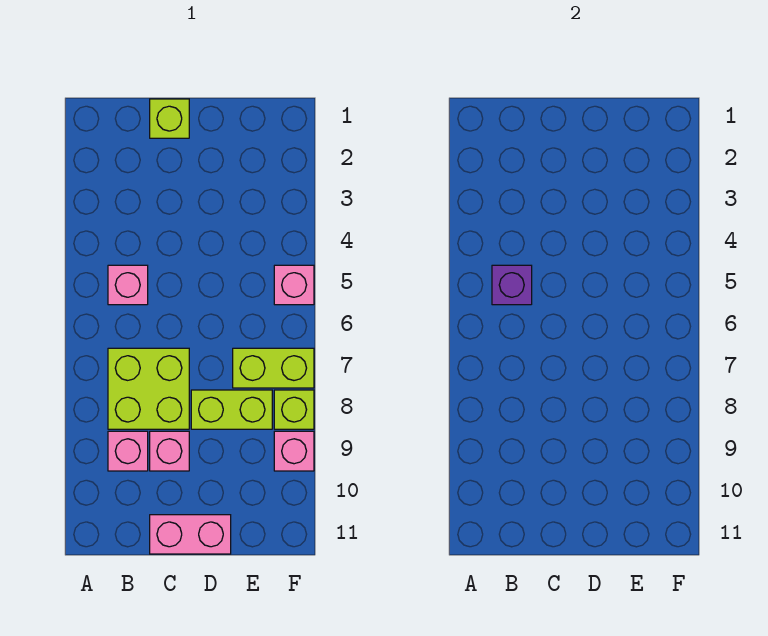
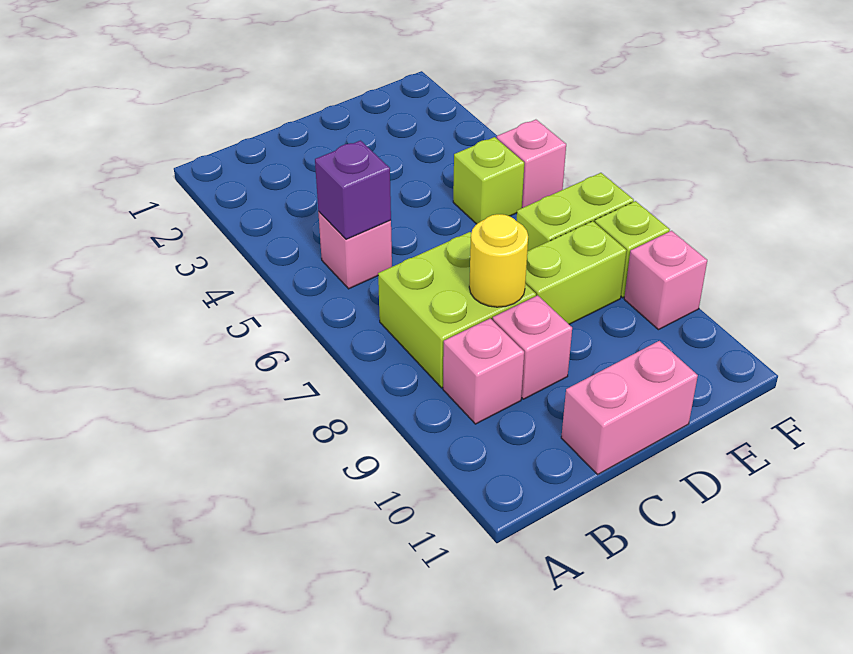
lime brick C1 level 1 -> lime brick E5 level 1
none -> yellow round brick C8 level 2

